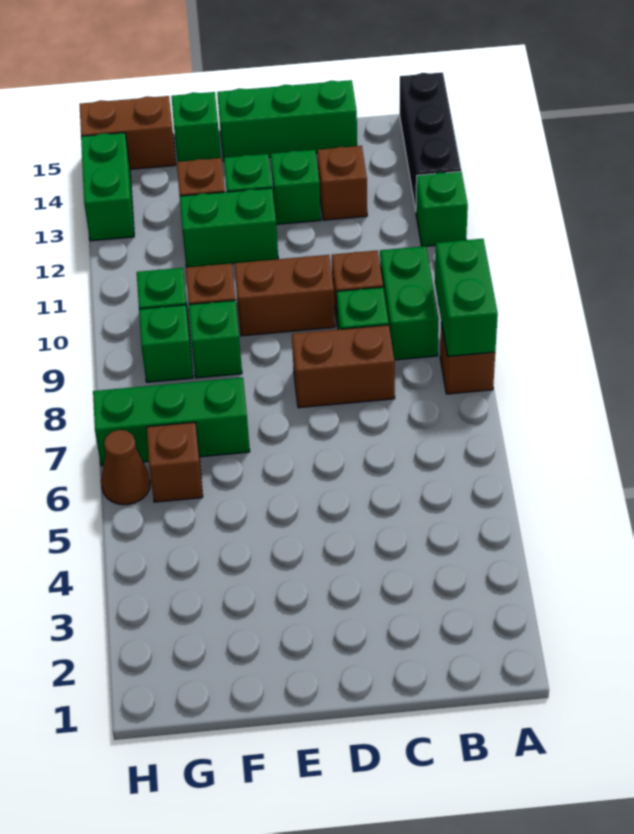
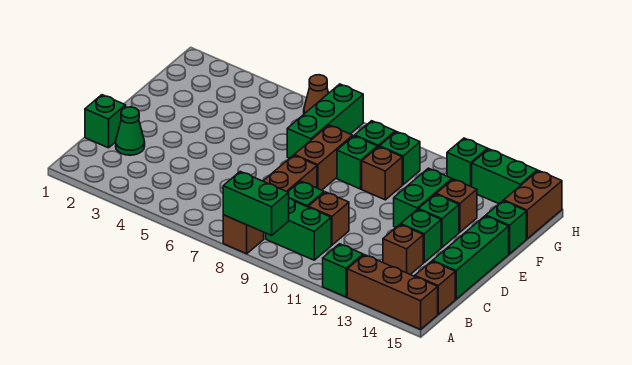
black brick A13:A15 level 1 -> brown brick A13:A15 level 1
none -> green brick C1 level 1
none -> green cone C2 level 1
brown brick D10:E10 level 1 -> brown brick E8:F8 level 1
brown brick G6 level 1 -> brown brick B15 level 1
none -> green brick H12 level 1

